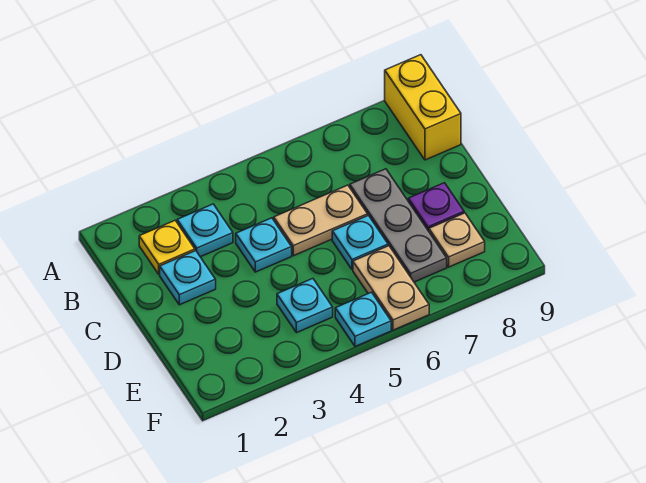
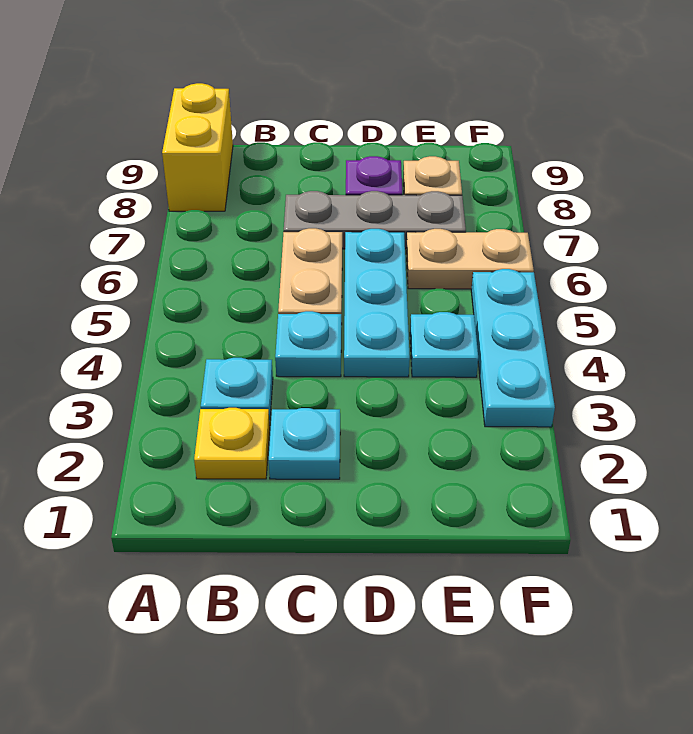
yellow brick A9:B9 level 1 -> yellow brick A8:A9 level 1
cyan plate D6 level 1 -> cyan plate D4:D6 level 1
cyan plate F5 level 1 -> cyan plate F3:F5 level 1

